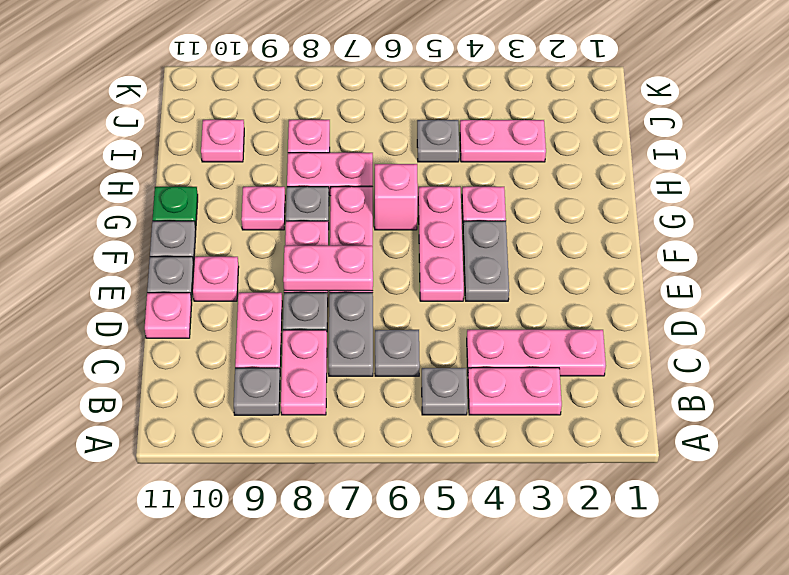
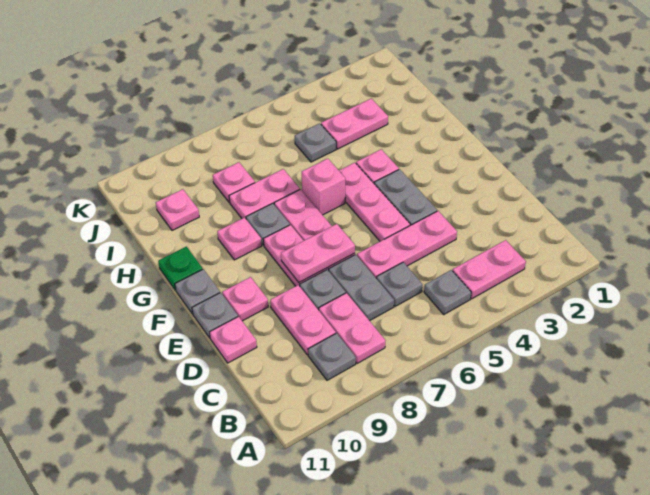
pink plate C2:C4 level 1 -> pink plate D4:D6 level 1

